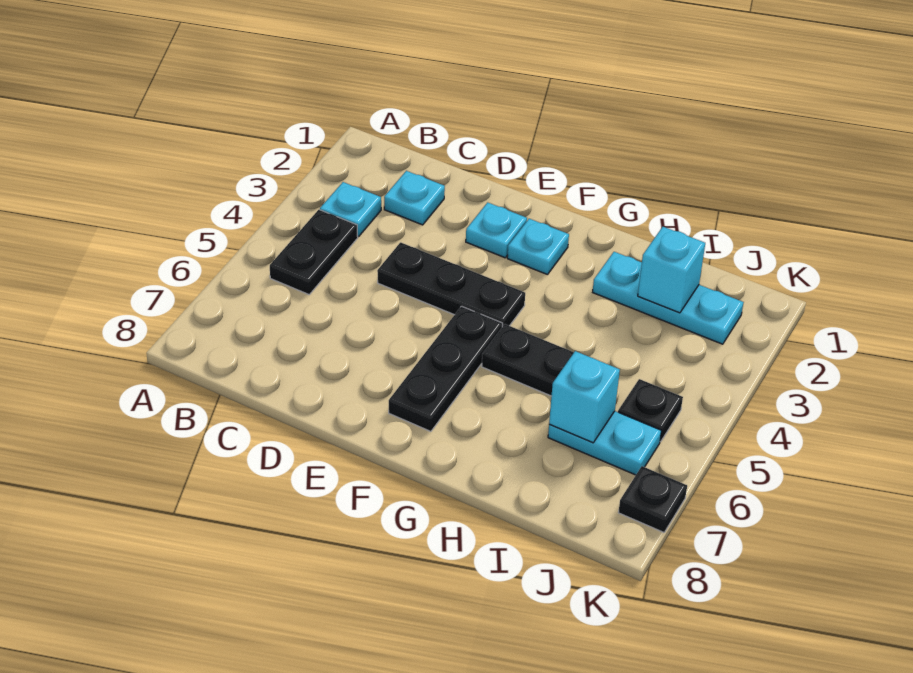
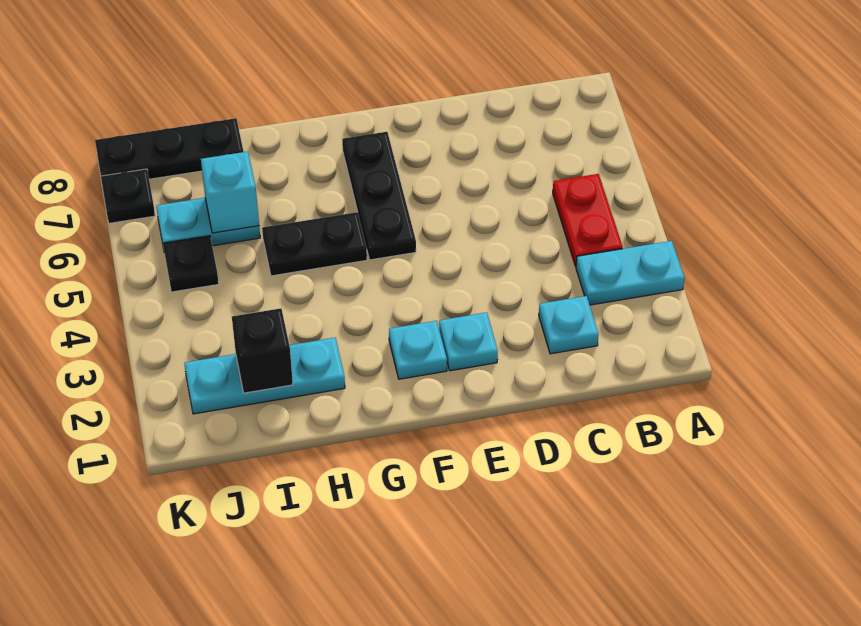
cyan plate B3 level 1 -> cyan plate A3:B3 level 1
black plate B4:B5 level 1 -> red plate B4:B5 level 1
black plate D4:F4 level 1 -> black plate I8:K8 level 1
cyan brick I2 level 2 -> black brick I2 level 2

